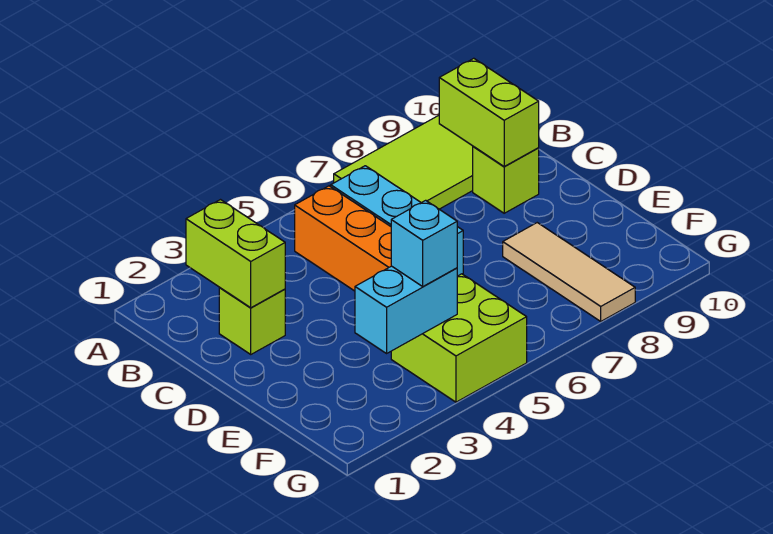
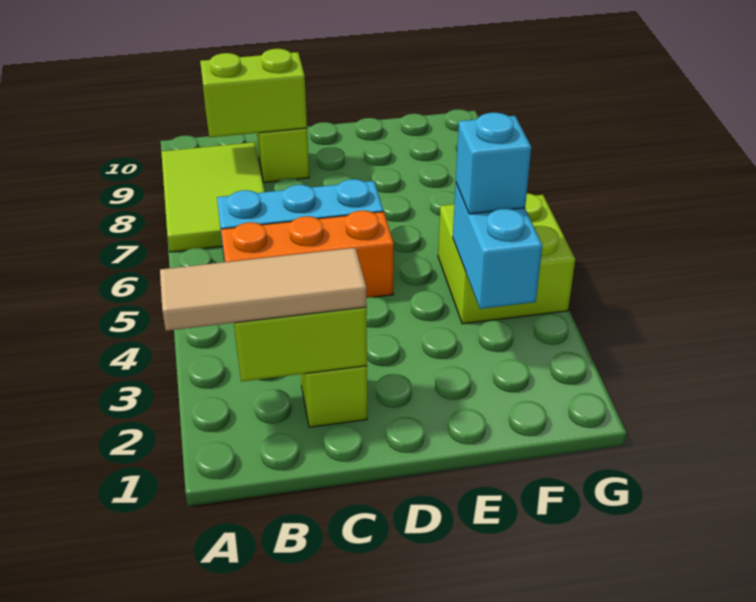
tan tile E8:G8 level 1 -> tan tile A2:C2 level 3

